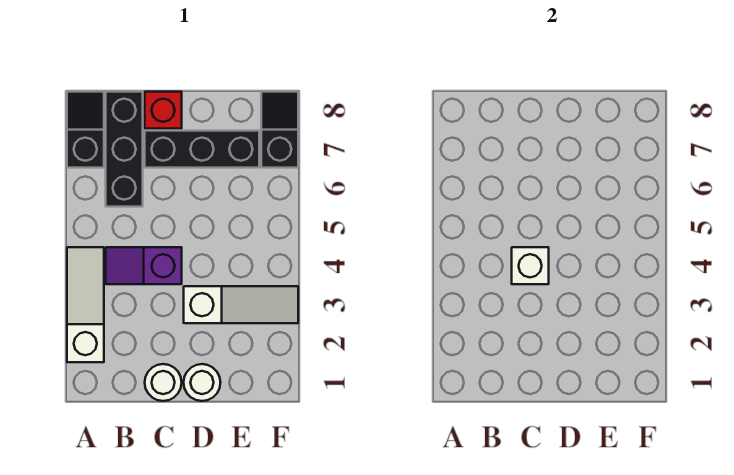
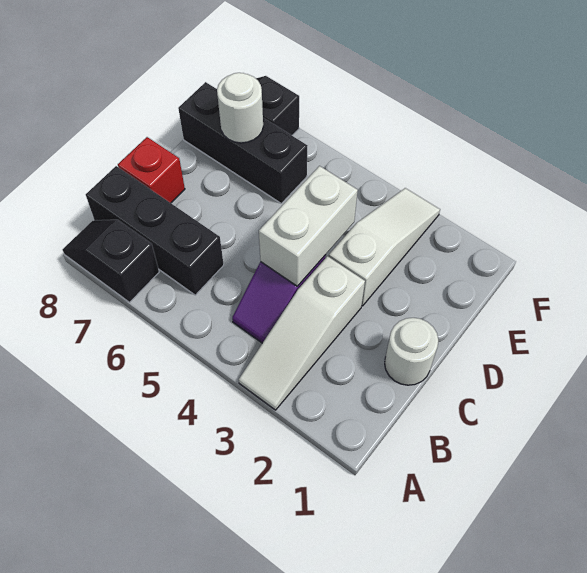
white slope A2:A4 level 1 top 2 -> white slope A3:C3 level 1 top C
white brick C4 level 2 -> white brick C4:D4 level 2
black brick C7:E7 level 1 -> black brick E6:E8 level 1
white round brick D1 level 1 -> white round brick E7 level 2

